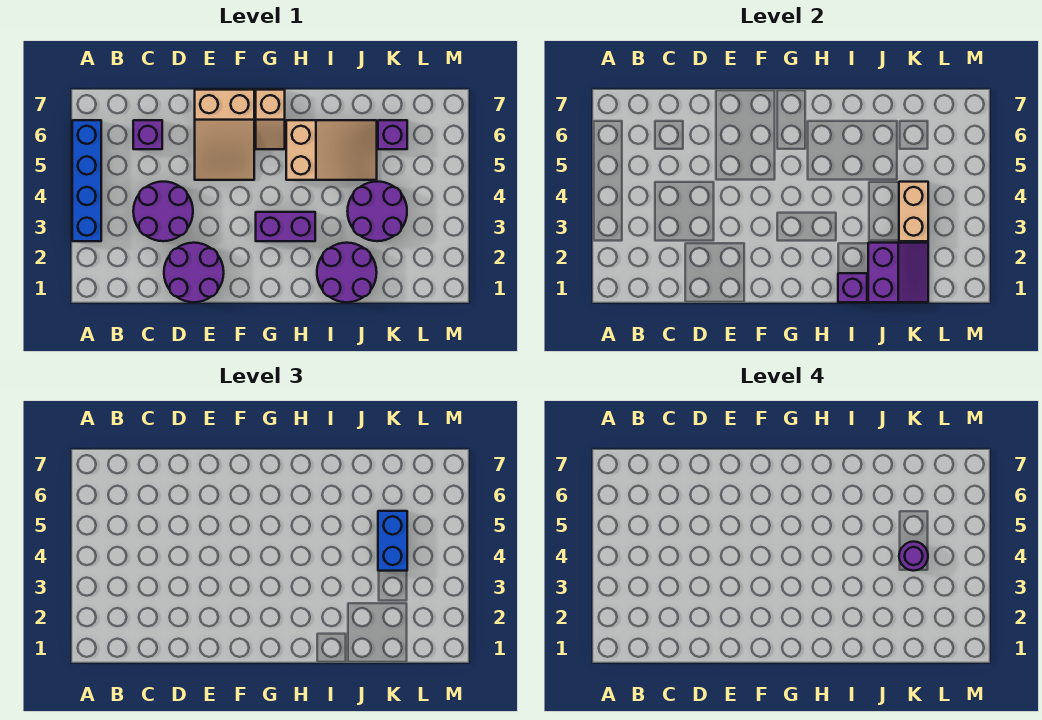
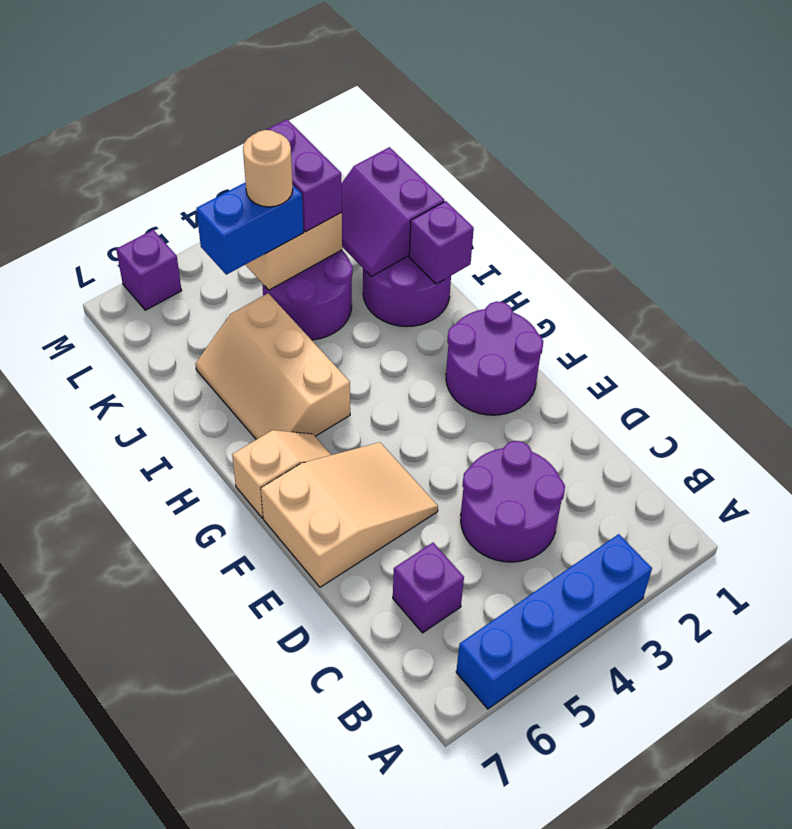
purple round brick D1:E2 level 1 -> purple round brick F1:G2 level 1
purple brick G3:H3 level 1 -> purple brick K3:L3 level 3
tan slope H5:J6 level 1 top H -> tan slope H5:J6 level 1 top 5
purple slope J1:K2 level 2 top J -> purple slope J1:K2 level 2 top 1
purple round brick K4 level 4 -> tan round brick K4 level 4
purple brick K6 level 1 -> purple brick M6 level 1

